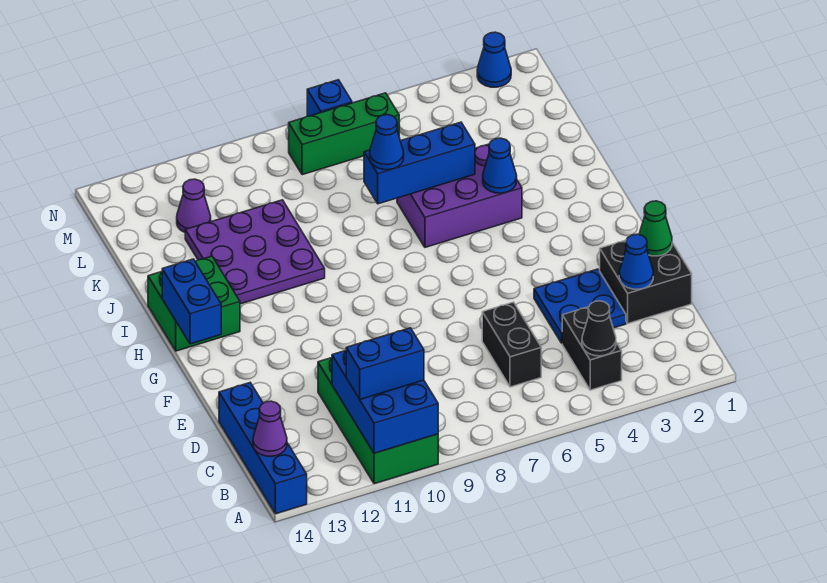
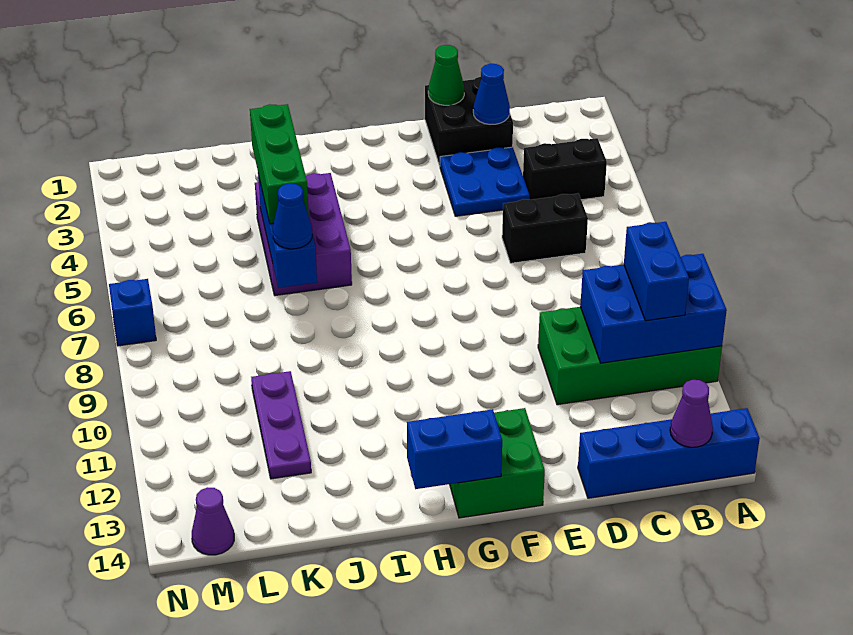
black cone B4 level 2 -> none
green brick H13:I14 level 1 -> green brick F13:G14 level 1
blue cone I4 level 2 -> none
purple plate I10:K12 level 1 -> purple plate K10:K12 level 1
purple cone L12 level 1 -> purple cone M14 level 1
green brick M6:M8 level 1 -> green brick J4:J6 level 3
blue cone N2 level 1 -> none

